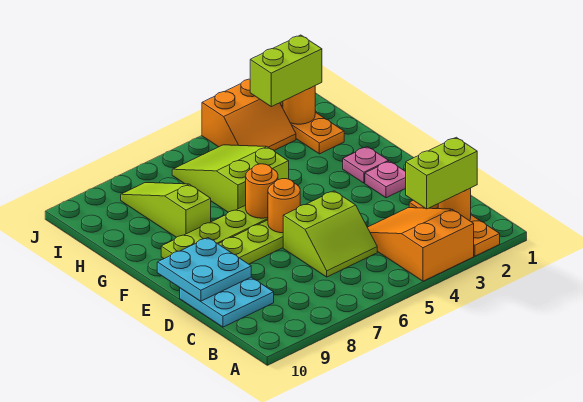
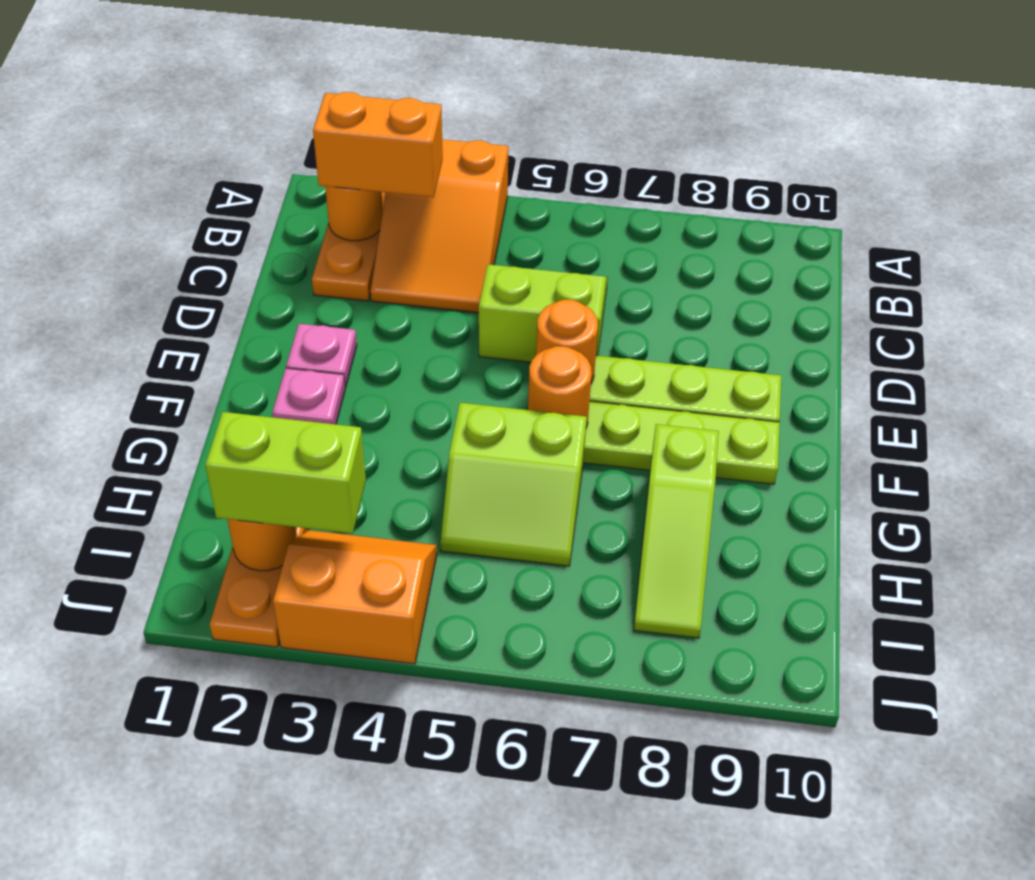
lime brick B2:B3 level 3 -> orange brick B2:B3 level 3
cyan plate C9:D10 level 1 -> none
cyan plate D9:E10 level 2 -> none
lime slope G5:I6 level 1 top G -> lime slope G5:H6 level 1 top G

